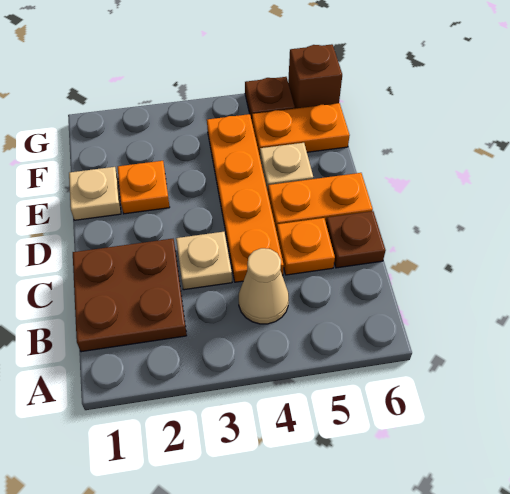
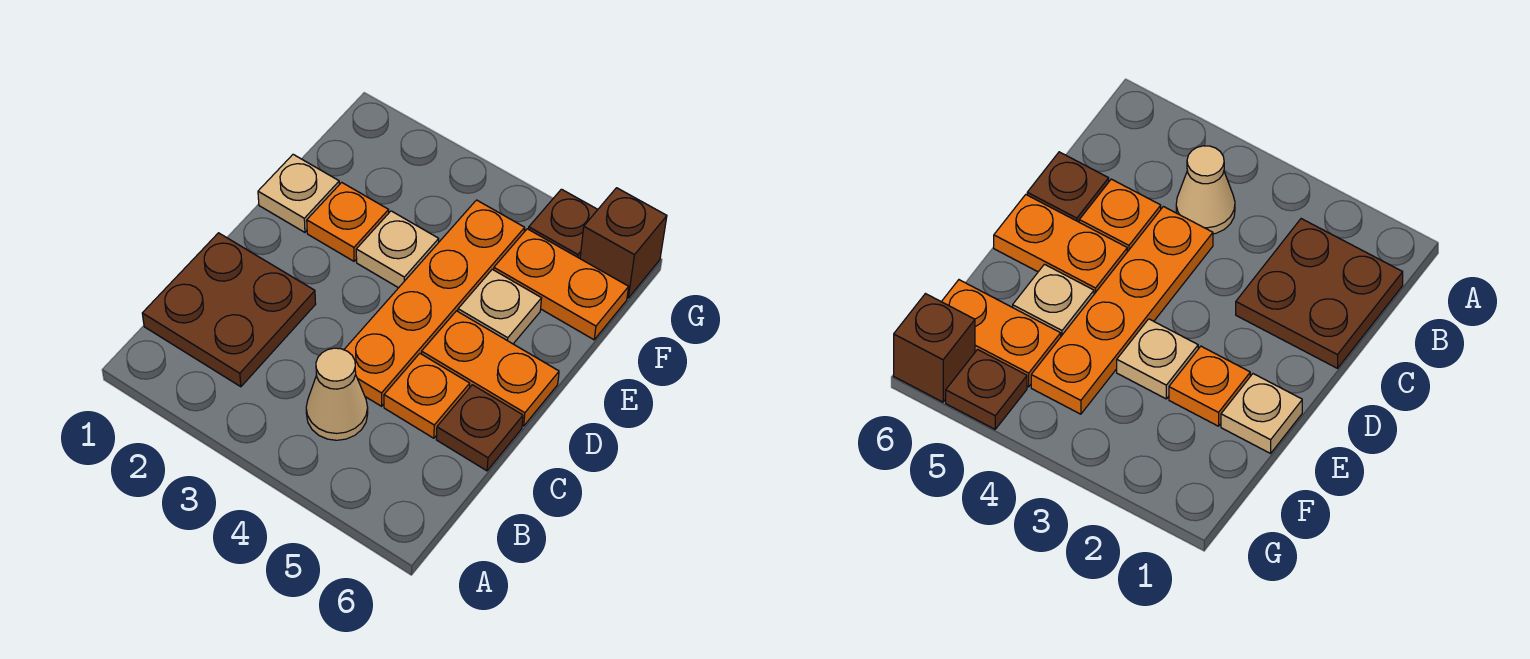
tan plate C3 level 1 -> tan plate E3 level 1

